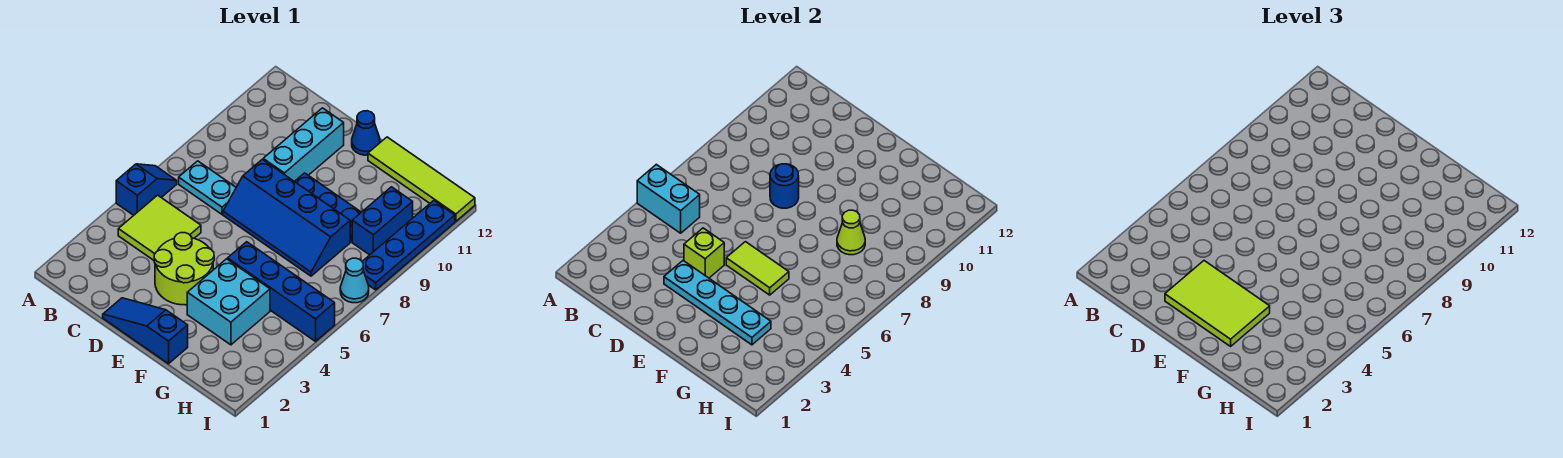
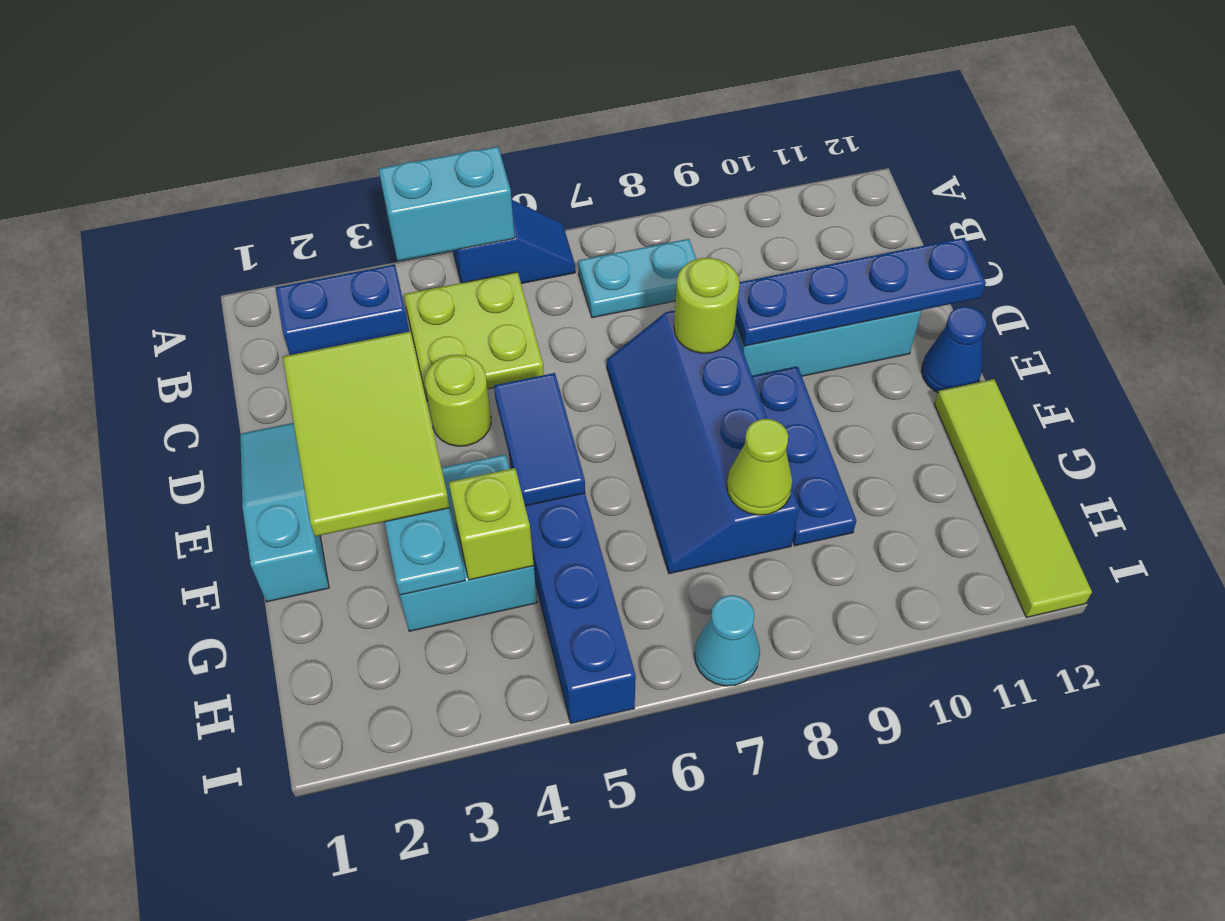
cyan brick A5:B5 level 2 -> cyan brick A4:A5 level 2
lime tile B4:C5 level 1 -> lime plate B4:C5 level 1
cyan plate B7:C7 level 1 -> cyan plate B7:B8 level 1
blue slope D1:F1 level 1 top F -> cyan slope D1:F1 level 1 top F
lime round brick D3:E4 level 1 -> lime round brick D4 level 1
lime brick D4 level 2 -> lime brick G4 level 2
blue round brick D8 level 2 -> lime round brick D8 level 2
lime tile E5:F5 level 2 -> blue tile E5:F5 level 2
blue brick H9:H10 level 1 -> blue brick B2:B3 level 1
blue plate I8:I11 level 1 -> blue plate D9:D12 level 2

